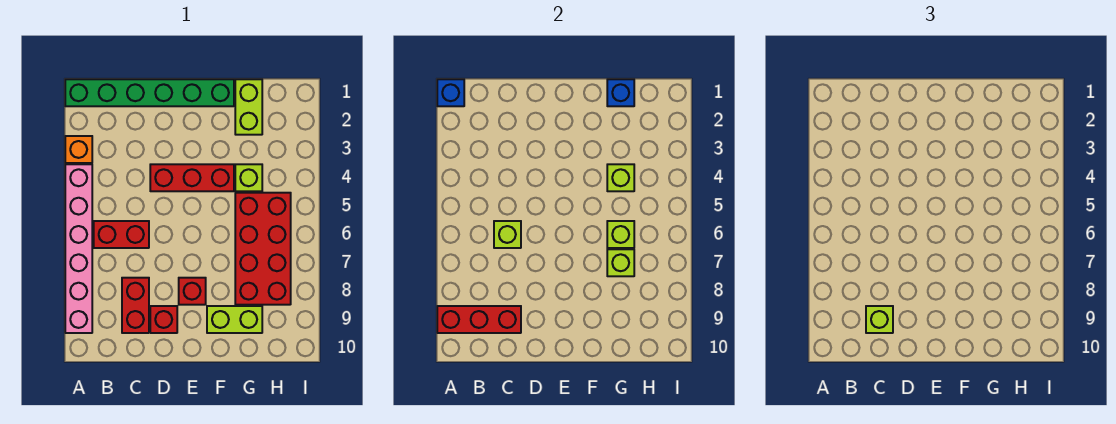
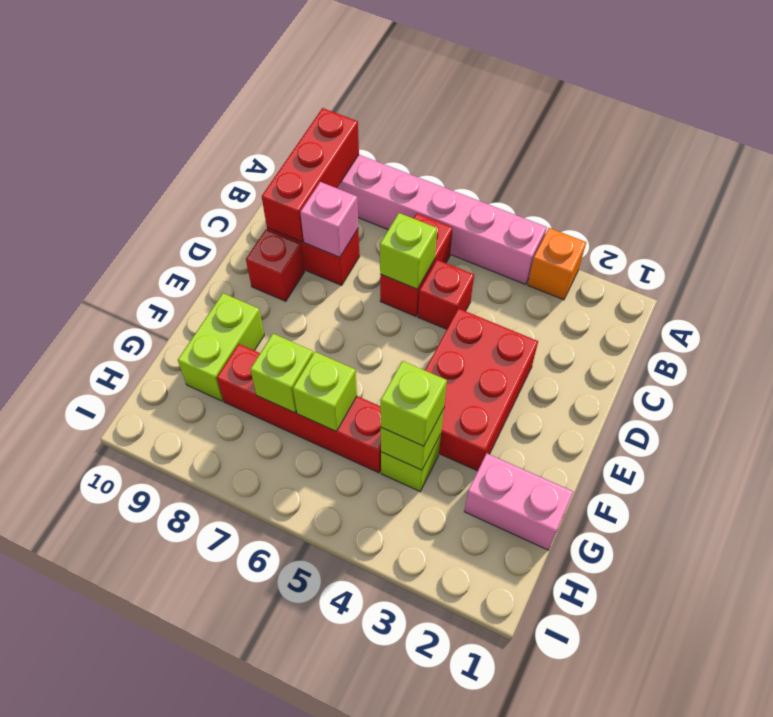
green brick A1:F1 level 1 -> none
blue brick A1 level 2 -> none
none -> pink brick C8 level 2
lime brick C9 level 3 -> lime brick G4 level 3
red brick D4:F4 level 1 -> red brick D3:F4 level 1
red brick E8 level 1 -> red brick C5 level 1
lime brick G1:G2 level 1 -> pink brick G1:G2 level 1
blue brick G1 level 2 -> none
red brick G5:H8 level 1 -> red brick G5:G8 level 1

